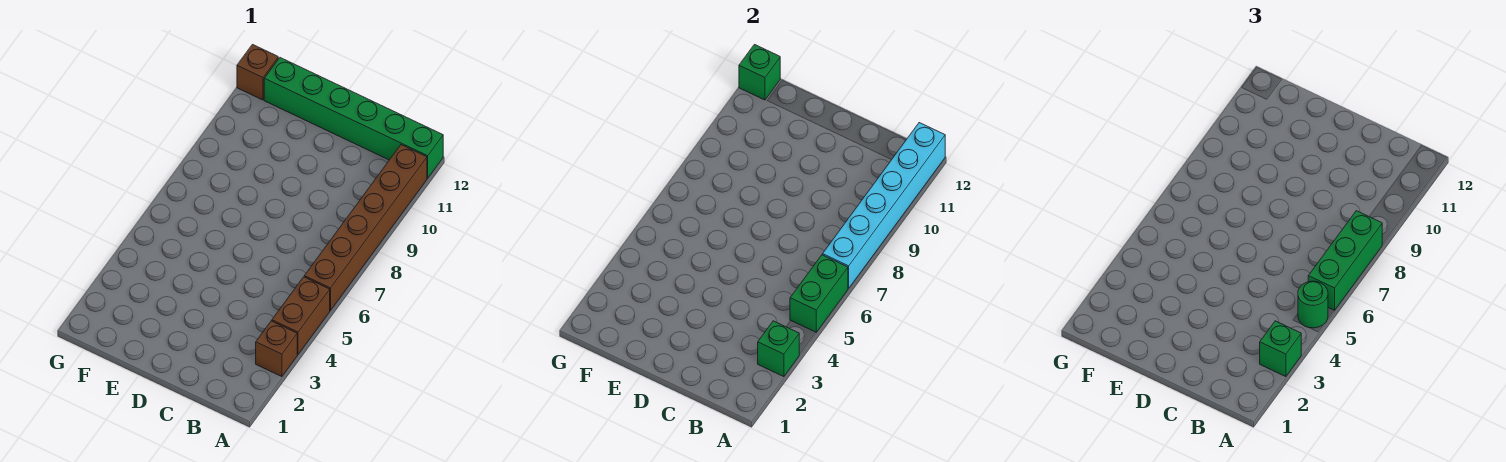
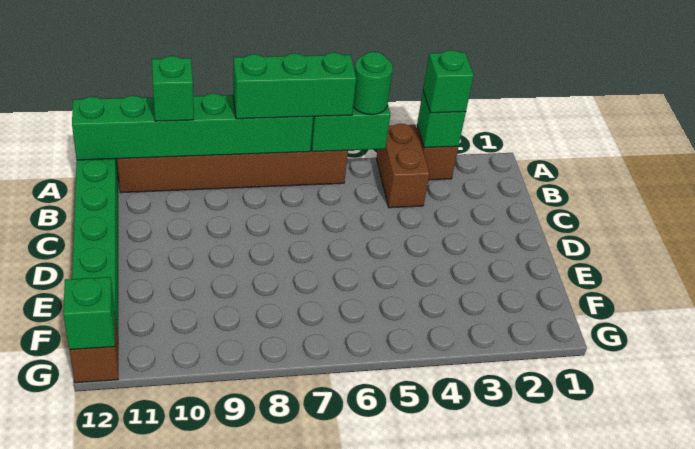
brown brick A4:A5 level 1 -> brown brick A4:B4 level 1
cyan brick A7:A12 level 2 -> green brick A7:A12 level 2
none -> green brick A10 level 3

